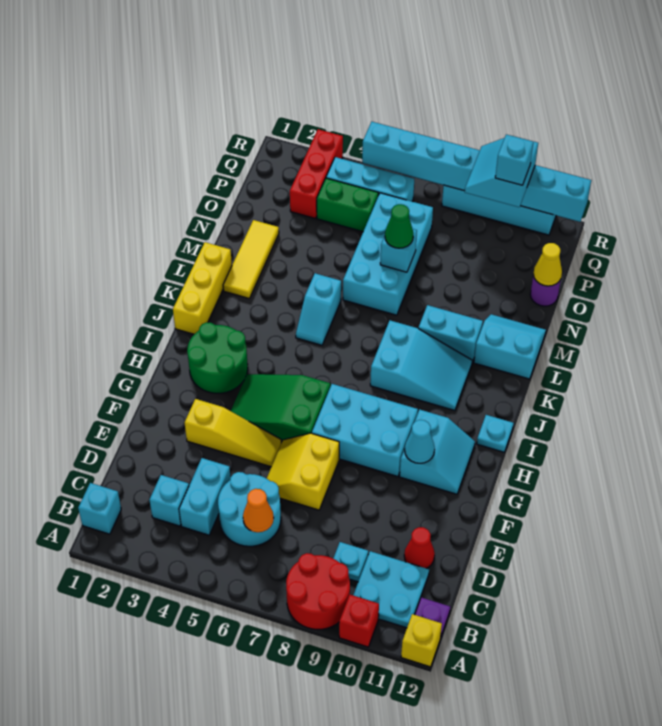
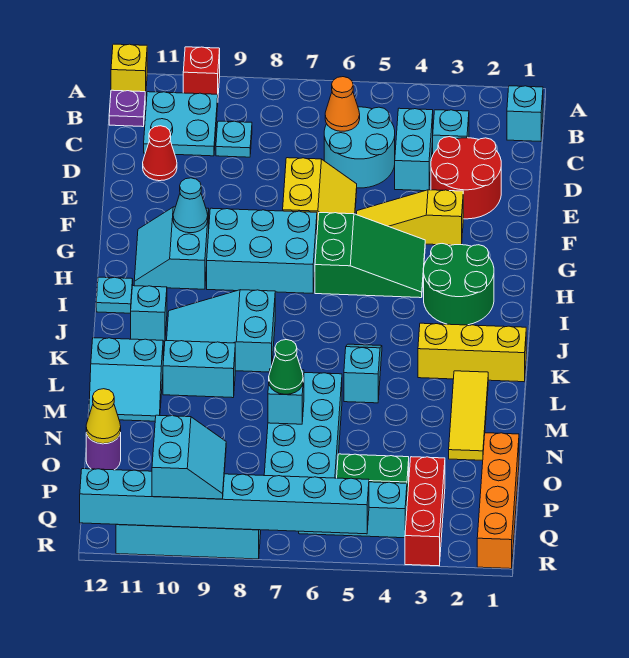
red round brick A8:B9 level 1 -> red round brick D2:E3 level 1
yellow brick J1:L1 level 1 -> yellow brick K1:K3 level 1
none -> orange brick O1:R1 level 1
cyan brick Q10 level 4 -> cyan brick J11 level 1

